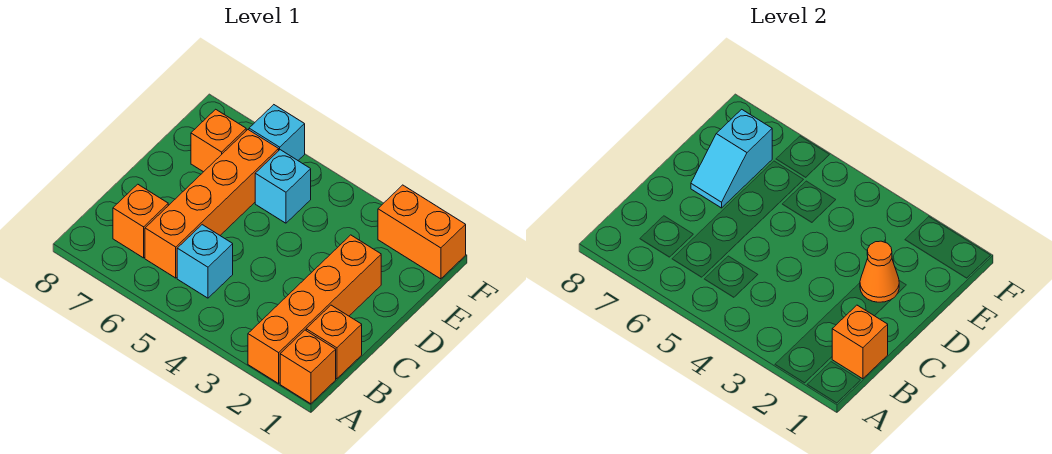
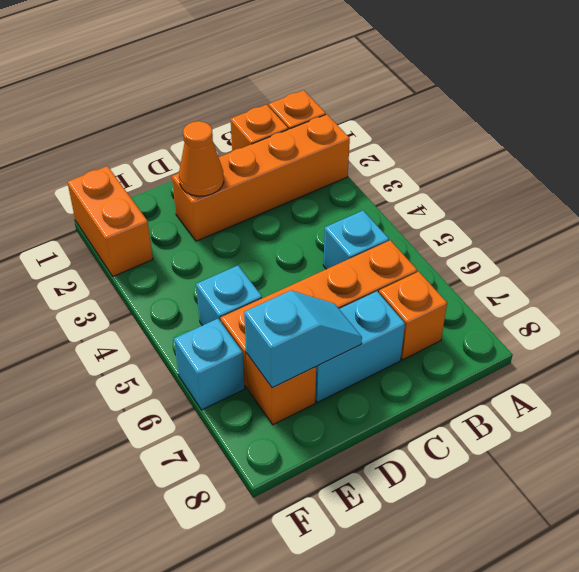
orange brick B1 level 2 -> none
none -> cyan brick C7:D7 level 1

